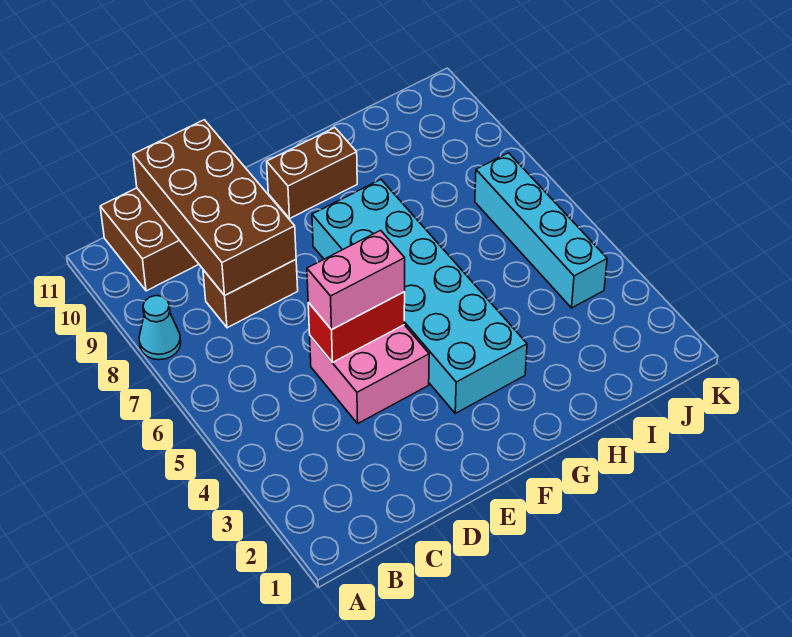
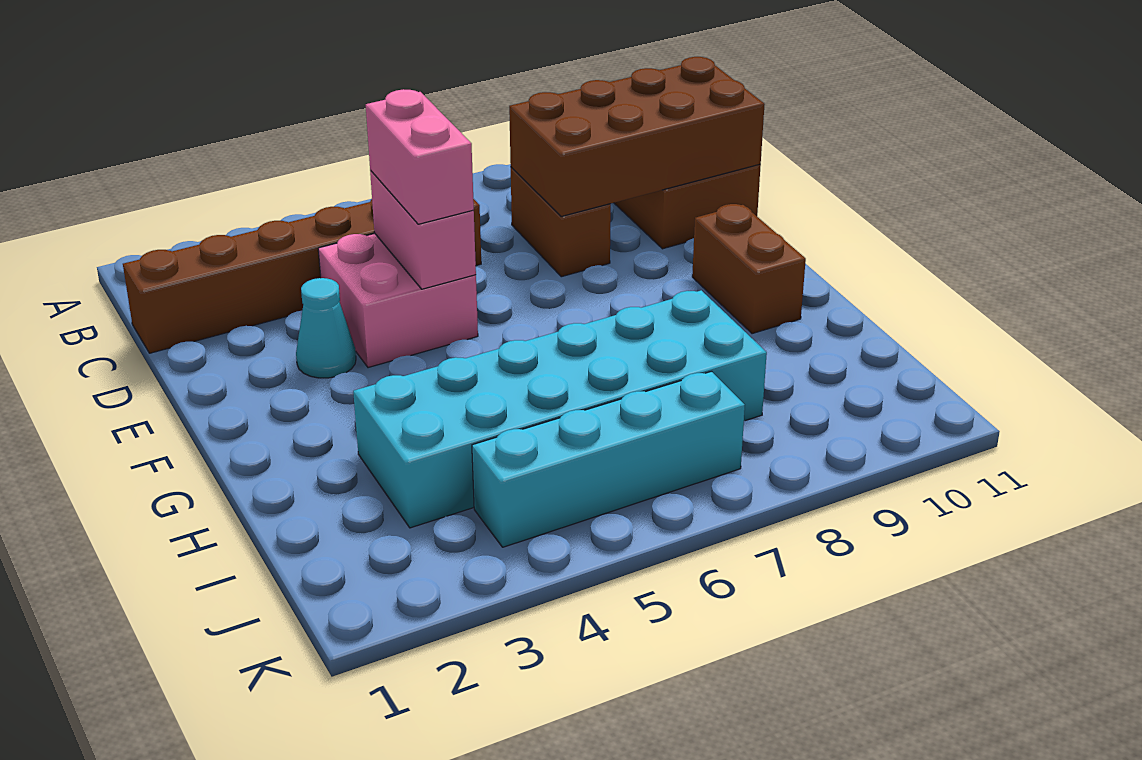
cyan cone A8 level 1 -> cyan cone E3 level 1
none -> brown brick C1:C6 level 1
red brick D5:E5 level 2 -> pink brick D5:E5 level 2
cyan brick F3:G8 level 1 -> cyan brick H3:I8 level 1

